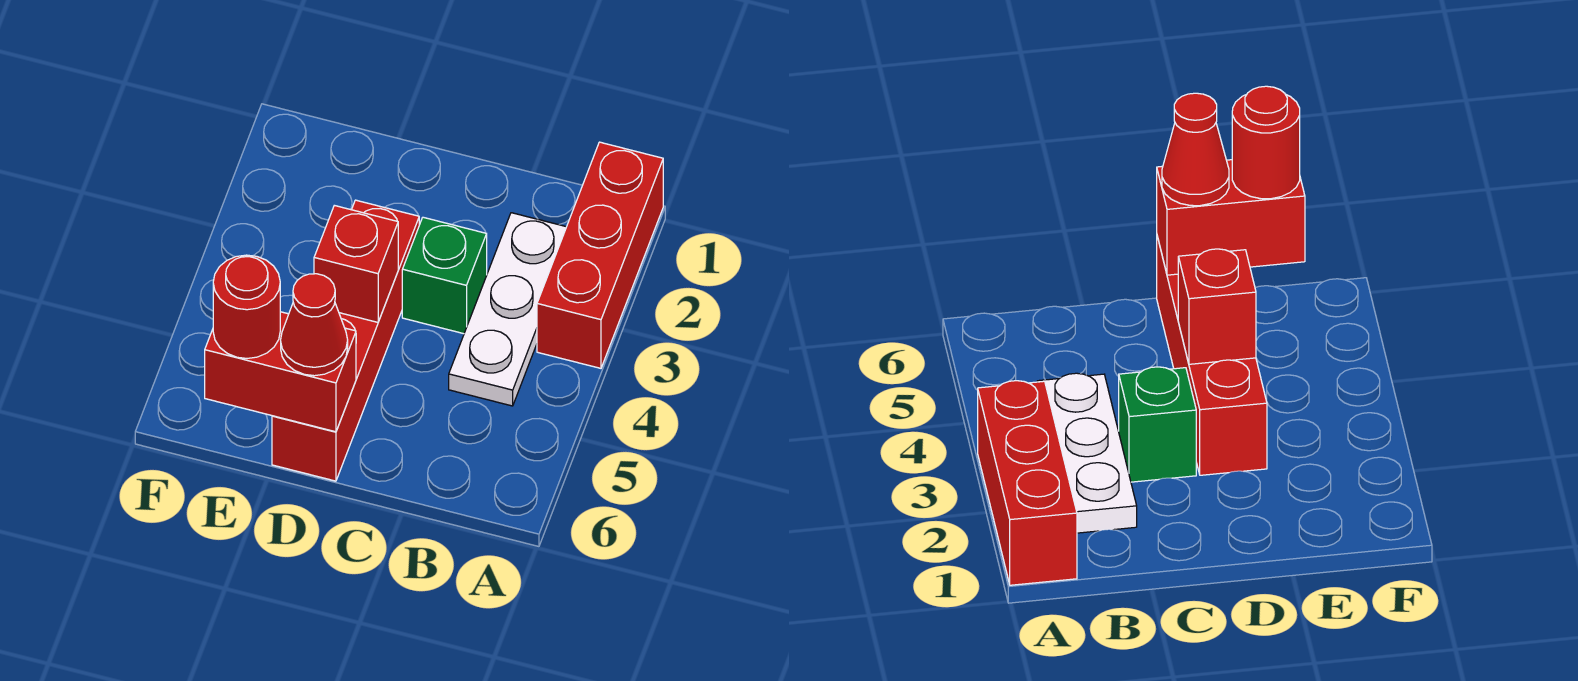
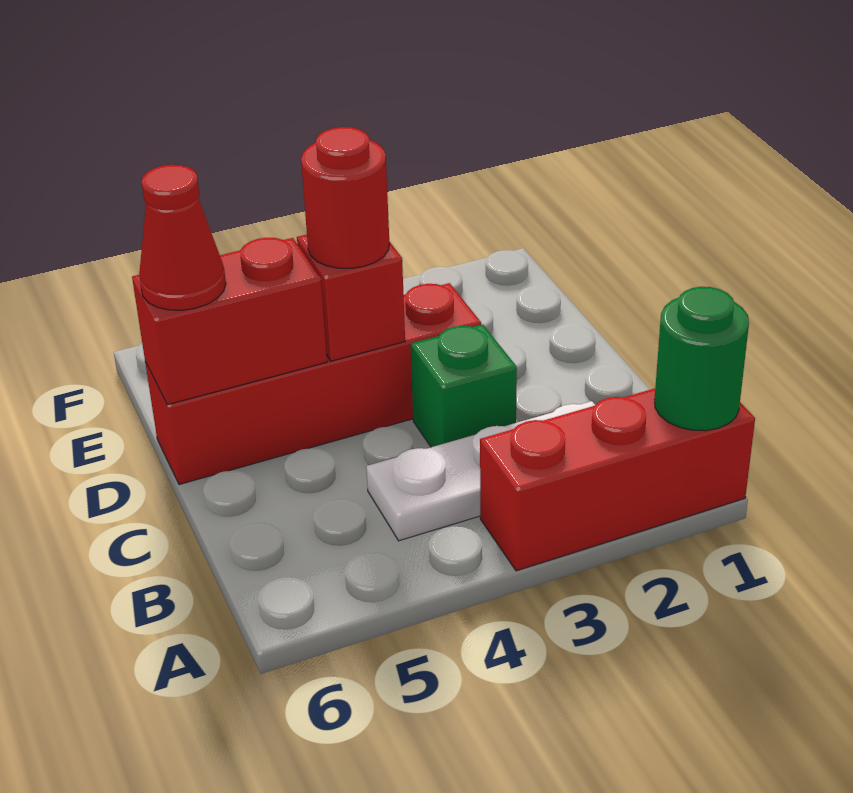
none -> green round brick A1 level 2
red brick D6:E6 level 2 -> red brick D5:D6 level 2
red round brick E6 level 3 -> red round brick D4 level 3

